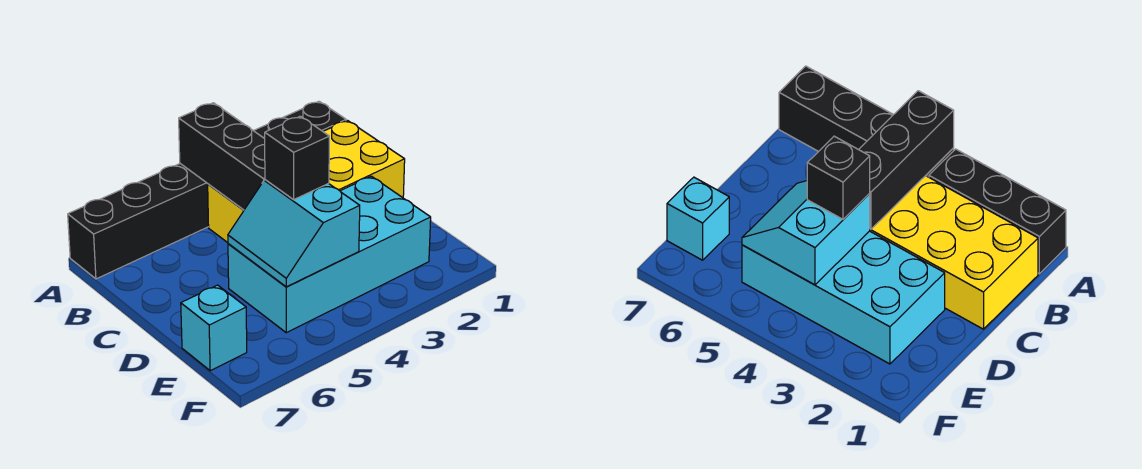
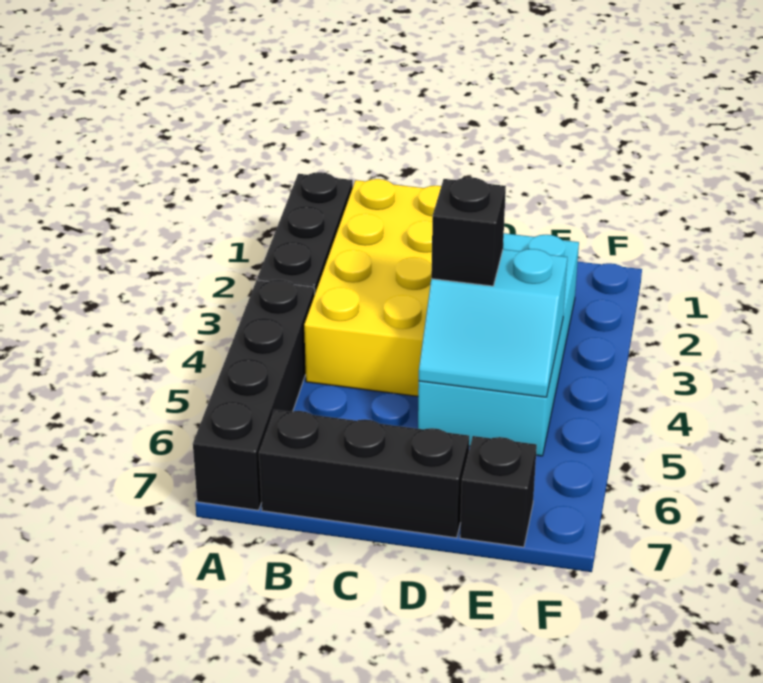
black brick A4:C4 level 2 -> black brick B7:D7 level 1
cyan brick E7 level 1 -> black brick E7 level 1

